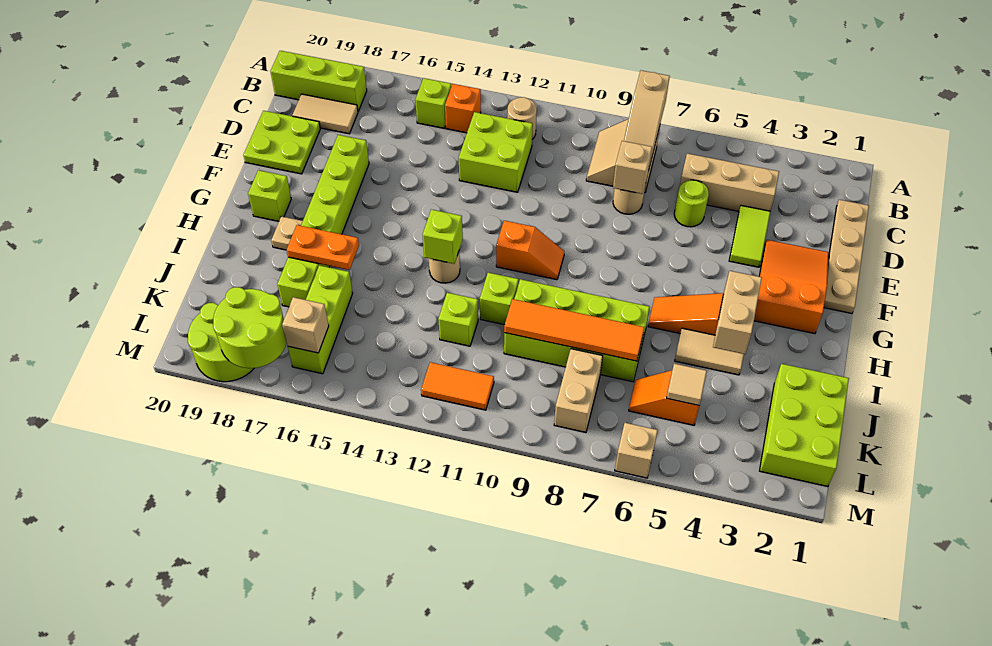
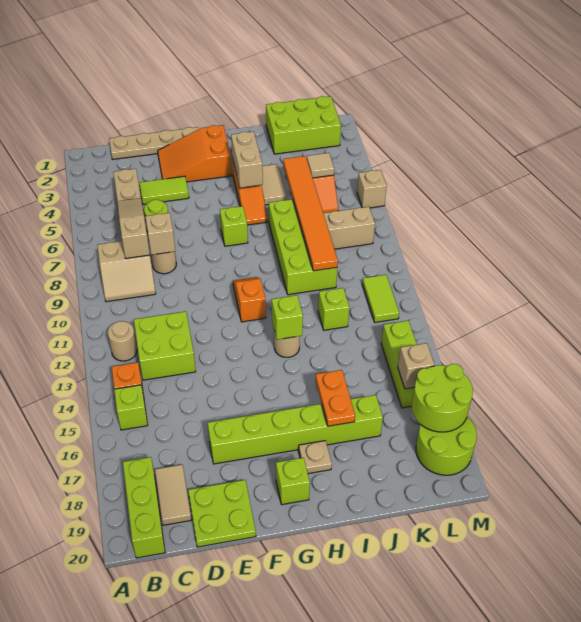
tan slope A8:C8 level 2 top A -> tan slope C6:C8 level 2 top 8
tan brick H4:I4 level 2 -> tan brick H4:H5 level 2
lime brick I11 level 1 -> lime brick G7 level 1
orange tile J7:J10 level 2 -> orange tile J5:J10 level 2
lime brick J16:L16 level 1 -> lime brick L14:L16 level 1
orange tile L11:L12 level 1 -> lime tile L11:L12 level 1

